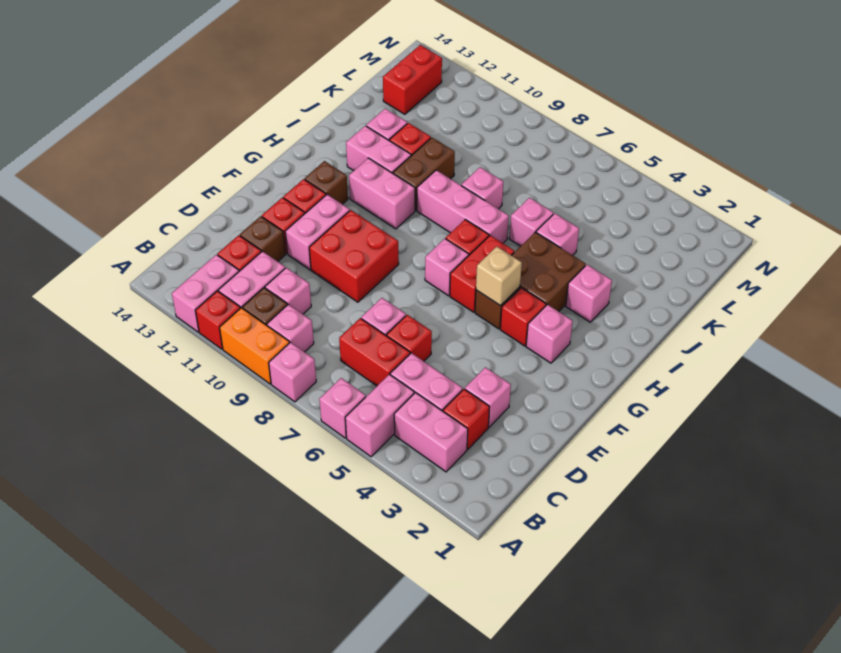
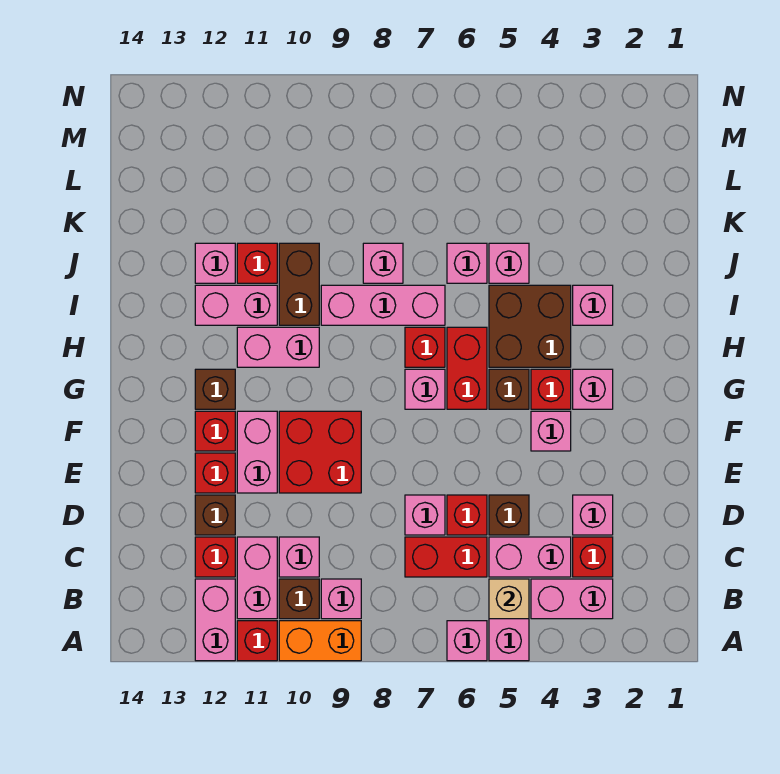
pink brick A8 level 1 -> pink brick F4 level 1
none -> brown brick D5 level 1
tan brick G5 level 2 -> tan brick B5 level 2
red brick L13:M13 level 1 -> none

